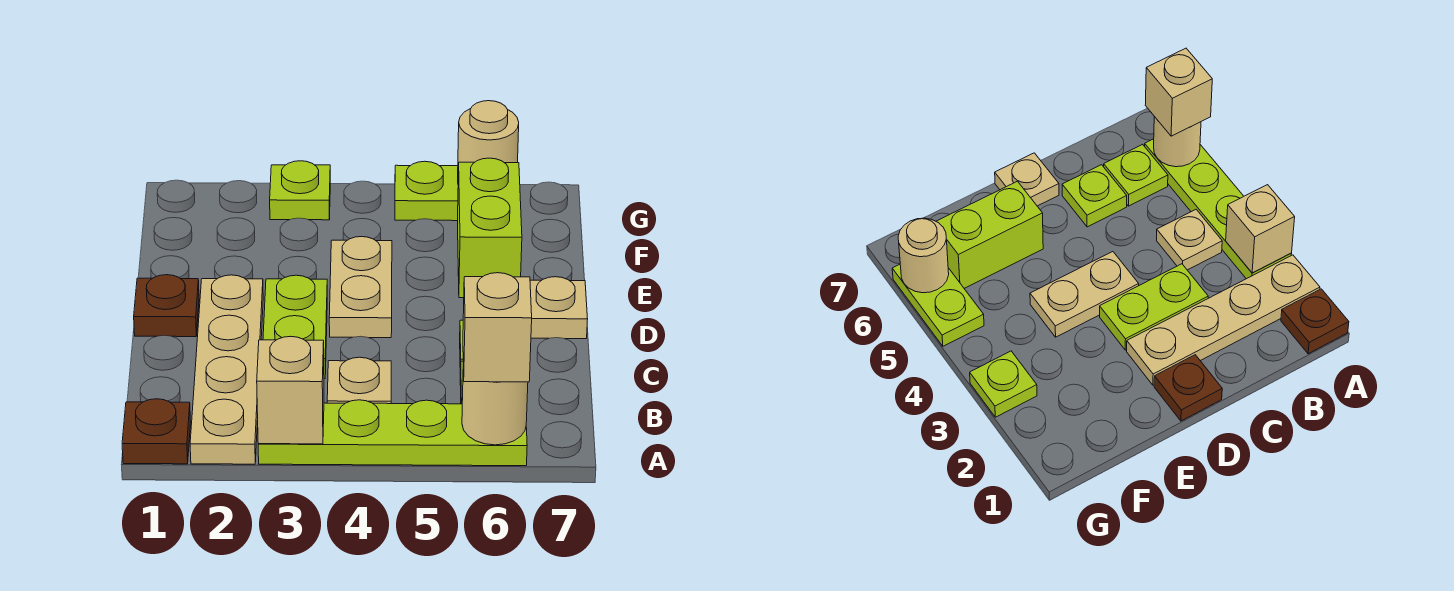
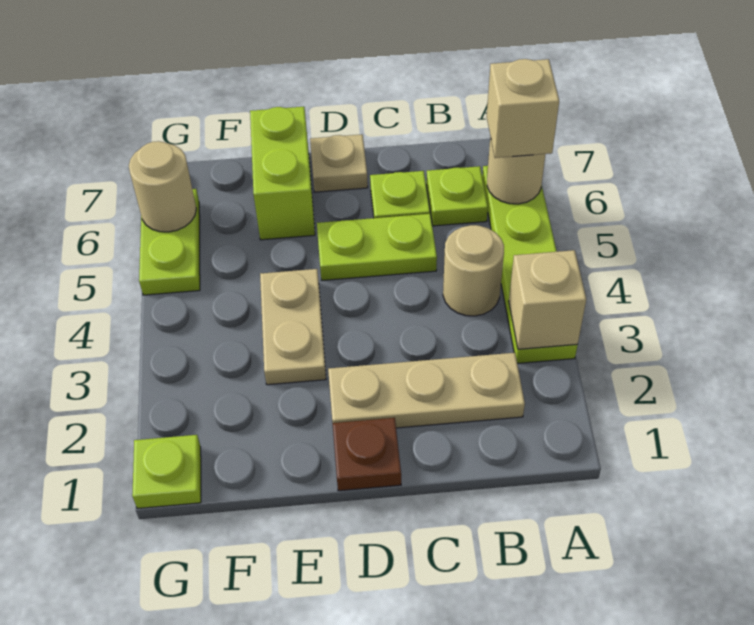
brown plate A1 level 1 -> none
tan plate A2:D2 level 1 -> tan plate B2:D2 level 1
tan plate B4 level 1 -> tan round brick B4 level 1
lime plate C3:D3 level 1 -> lime plate C5:D5 level 1
tan plate D4:E4 level 1 -> tan plate E3:E4 level 1
lime brick E6:F6 level 1 -> lime brick E6:E7 level 1
lime plate G3 level 1 -> lime plate G1 level 1

